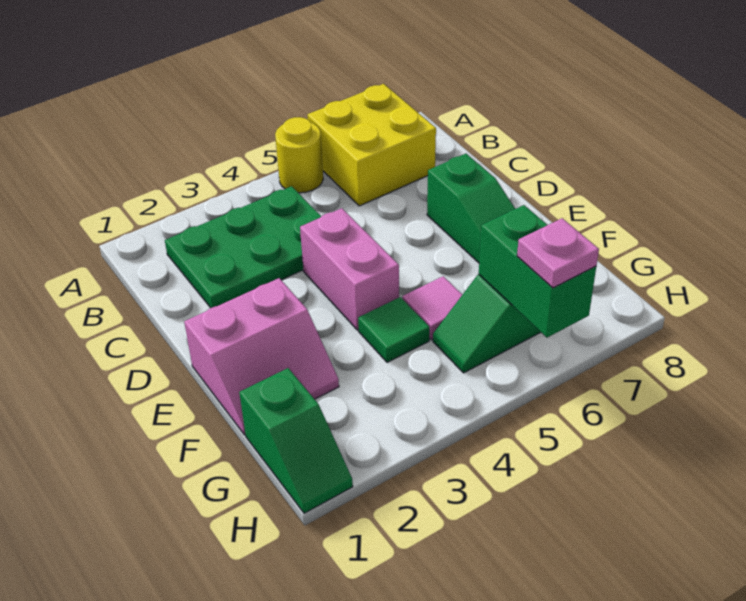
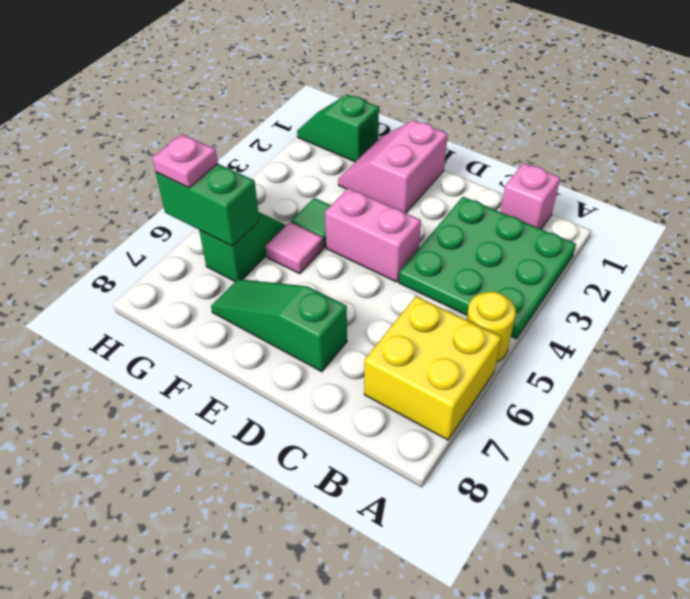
none -> pink brick B1 level 1
green plate B2:C4 level 1 -> green plate A2:C4 level 1

